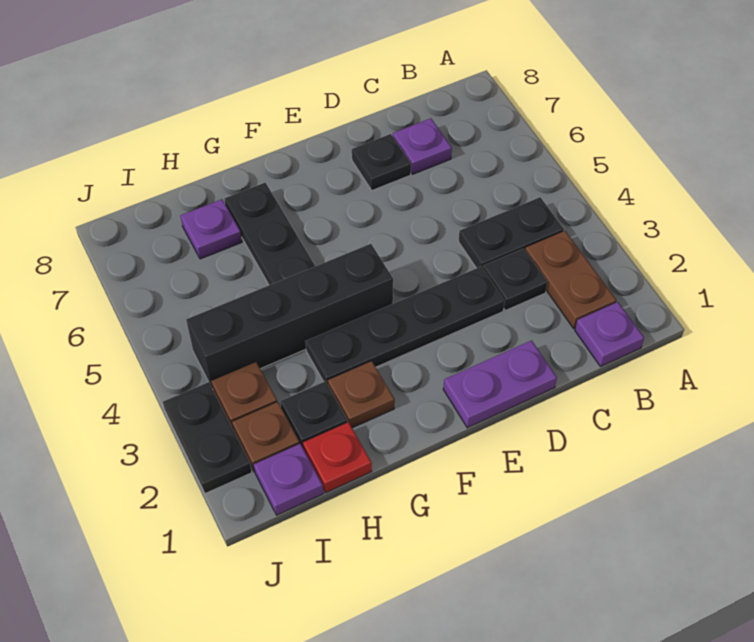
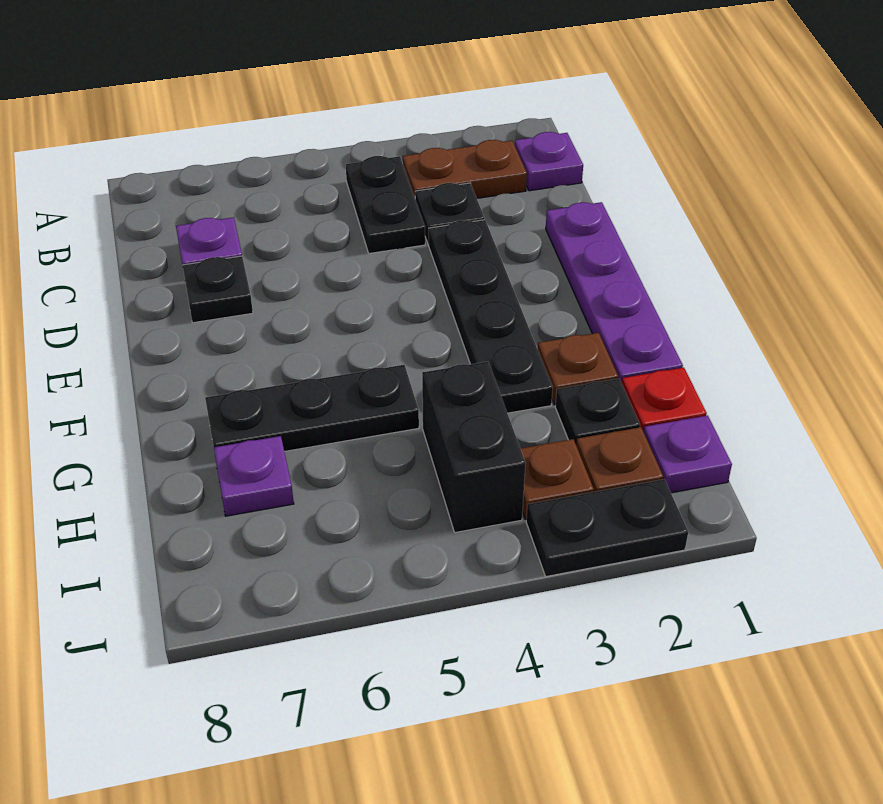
purple plate D1:E1 level 1 -> purple plate D1:G1 level 1
black brick F4:I4 level 1 -> black brick H4:I4 level 1

